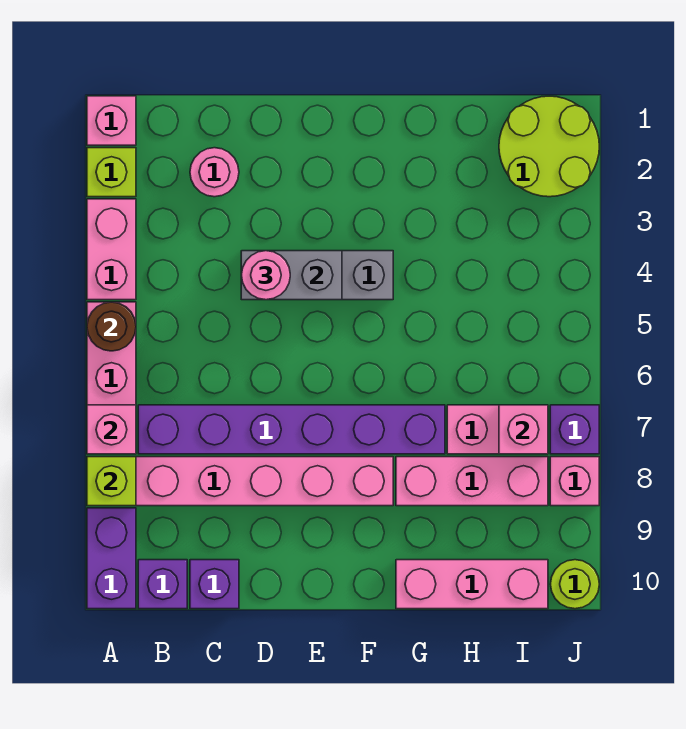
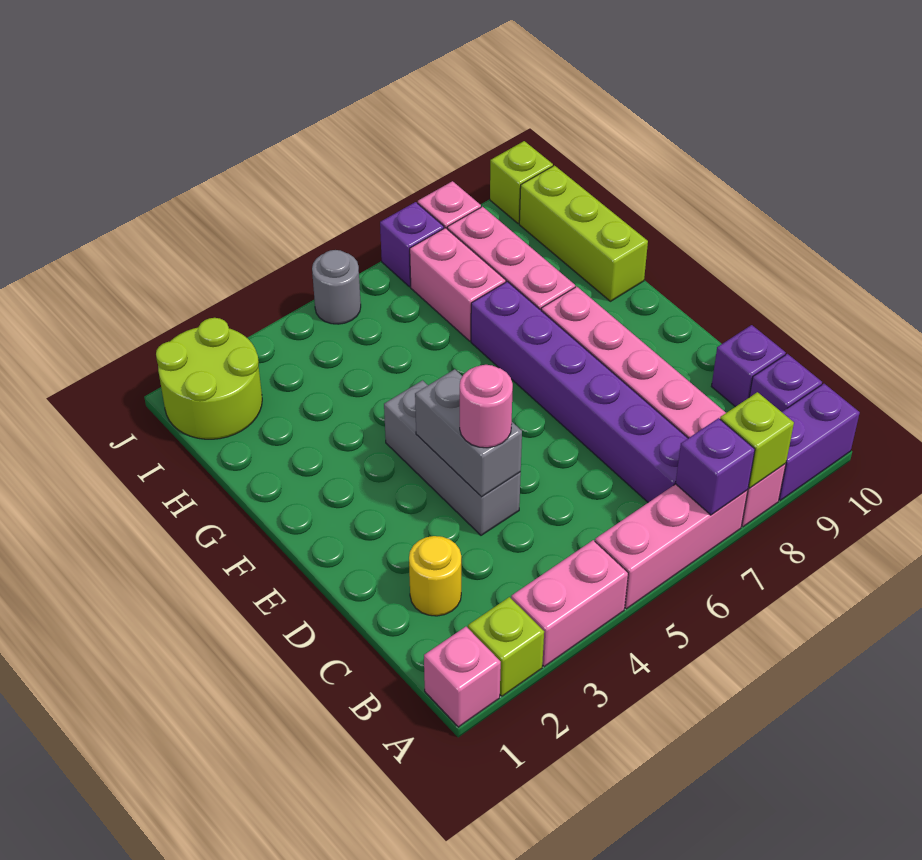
brown round brick A5 level 2 -> none
pink brick A7 level 2 -> purple brick A7 level 2
pink round brick C2 level 1 -> yellow round brick C2 level 1
pink brick G10:I10 level 1 -> lime brick G10:I10 level 1
pink brick I7 level 2 -> none
none -> grey round brick J5 level 1
lime round brick J10 level 1 -> lime brick J10 level 1

